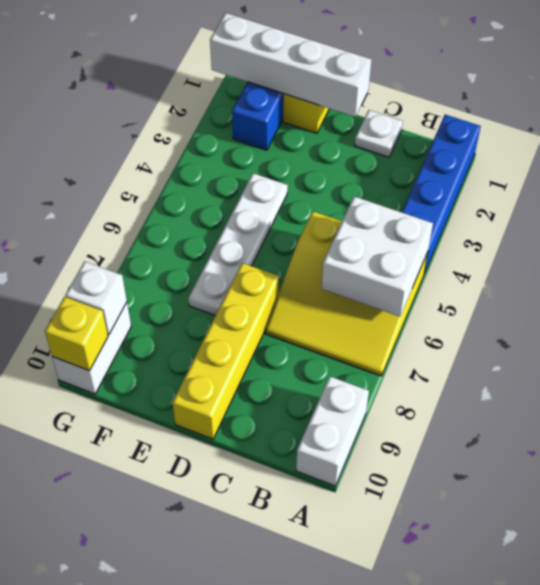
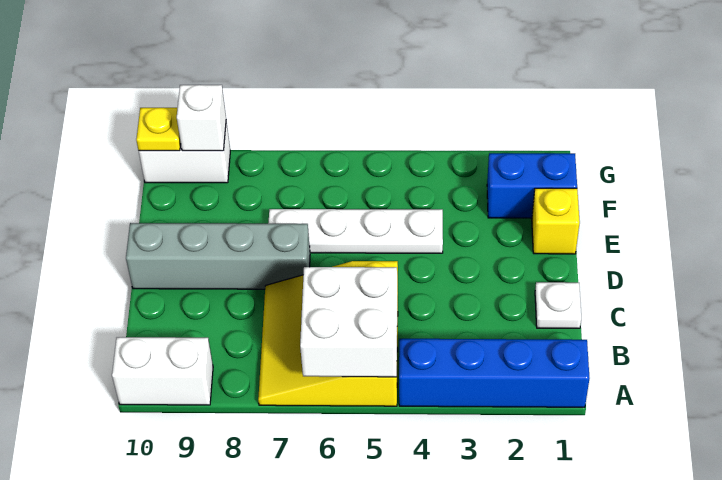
white brick D1:G1 level 2 -> none
yellow brick D7:D10 level 1 -> grey brick D7:D10 level 1
yellow brick G10 level 2 -> yellow plate G10 level 2

